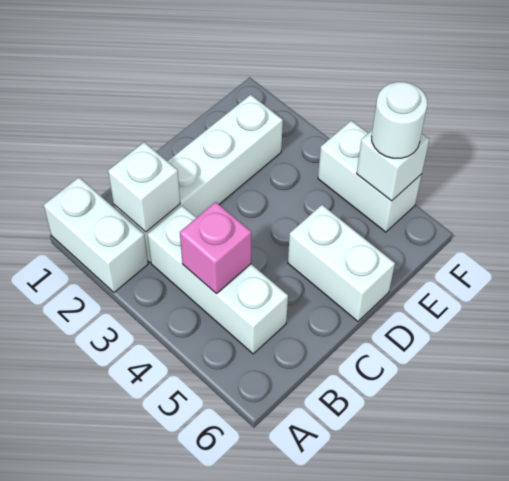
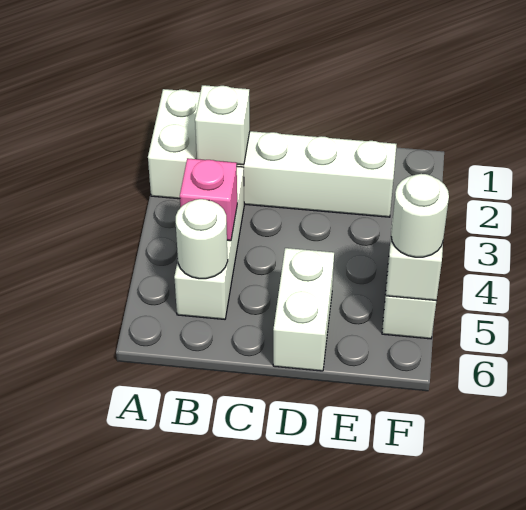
none -> white round brick B5 level 2

